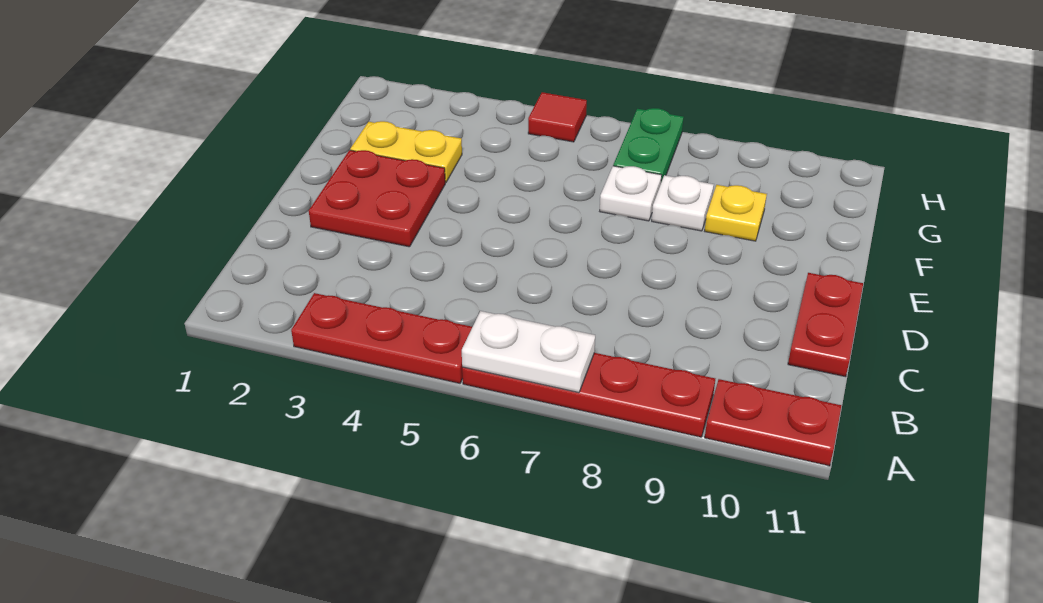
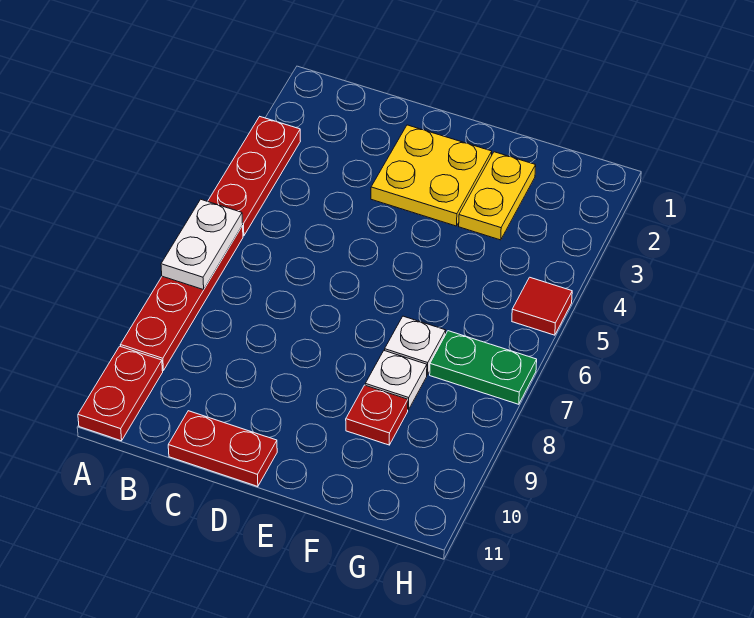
red plate D2:E3 level 1 -> yellow plate D2:E3 level 1
yellow plate F9 level 1 -> red plate F9 level 1

